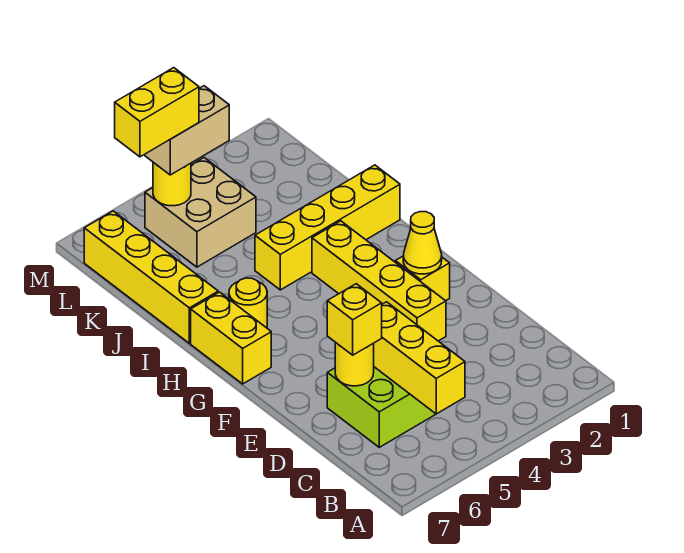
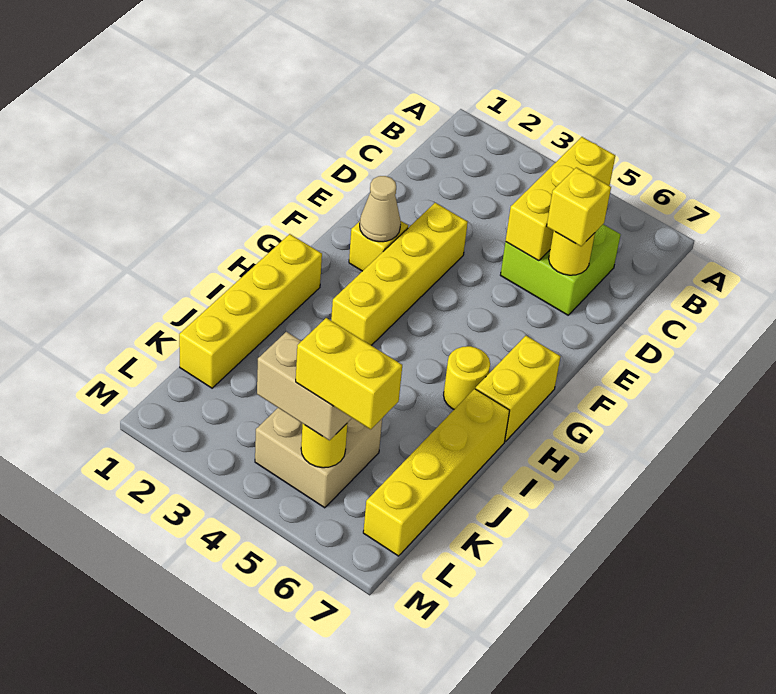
yellow cone F2 level 2 -> tan cone F2 level 2
yellow brick I1:I4 level 1 -> yellow brick H1:K1 level 1

